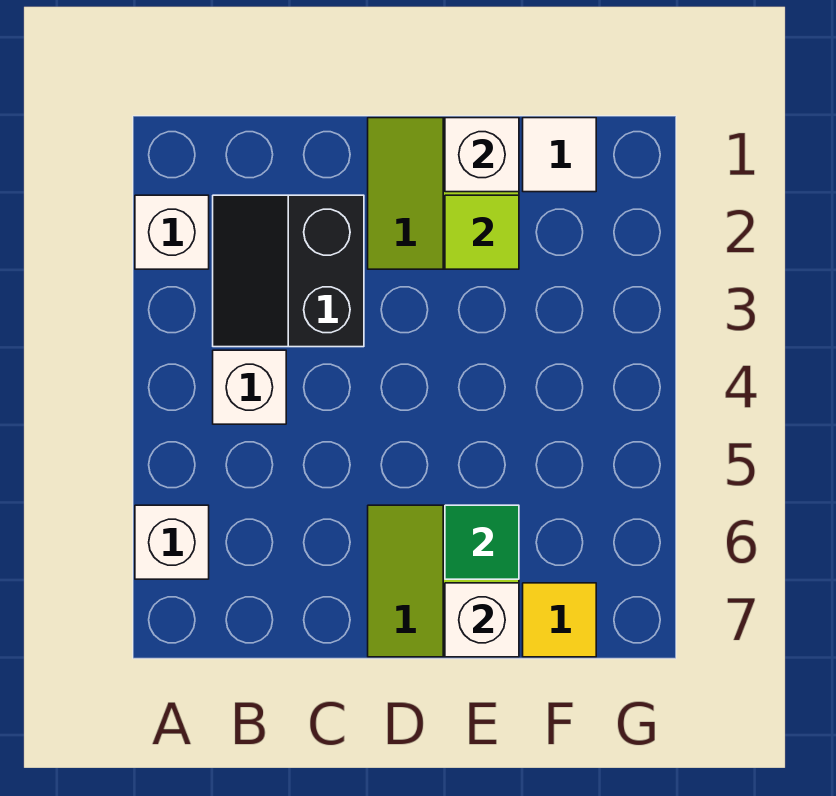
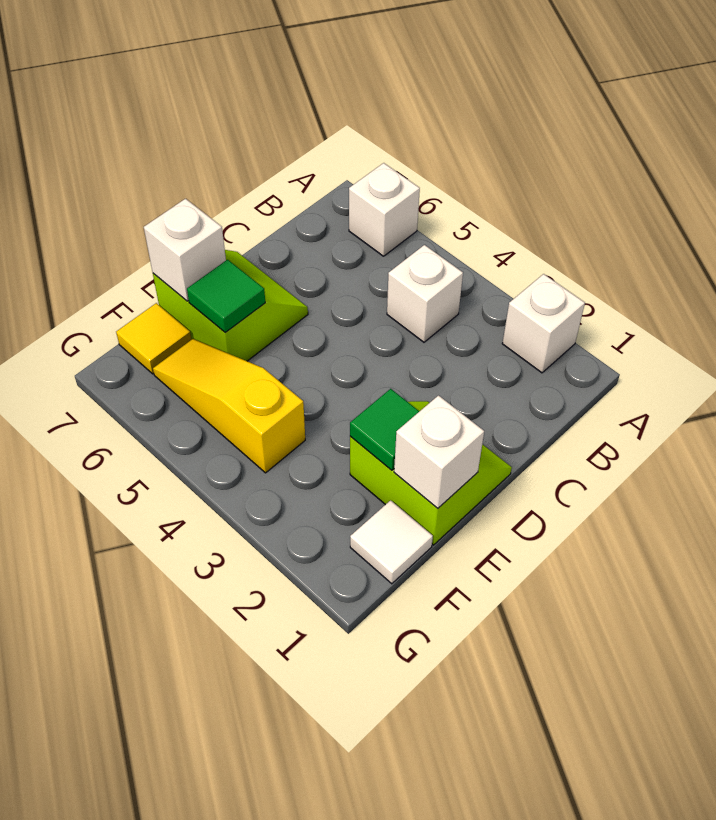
black slope B2:C3 level 1 top C -> none
lime tile E2 level 2 -> green tile E2 level 2
none -> yellow slope F4:F6 level 1 top 4

